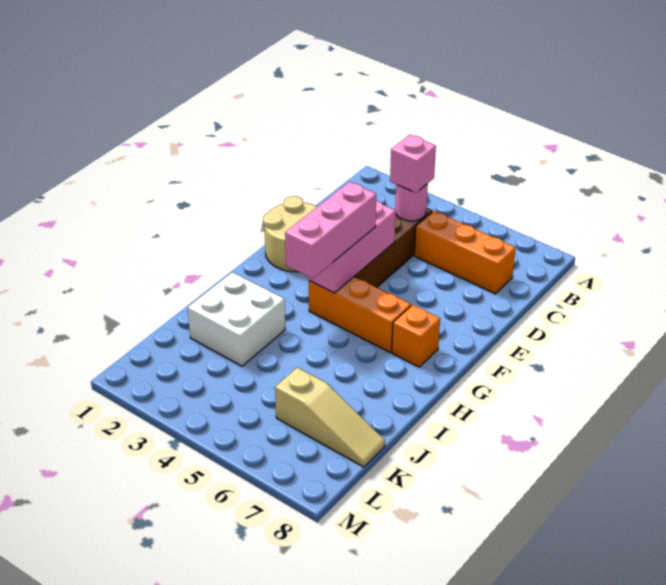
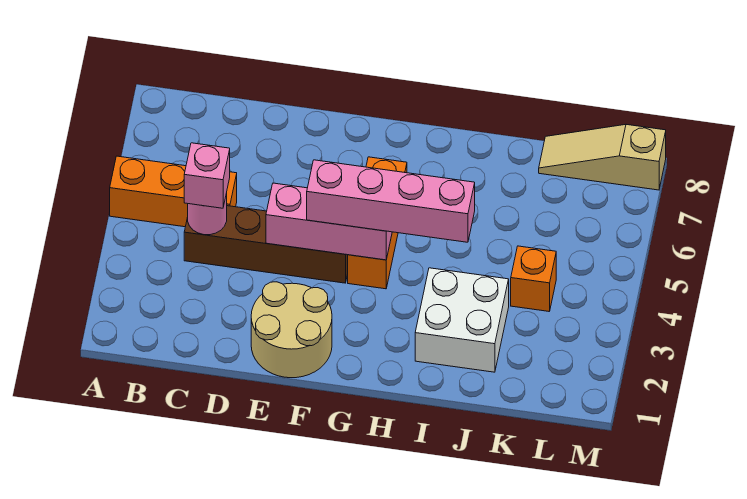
orange brick C5:C7 level 1 -> orange brick A5:C5 level 1
pink brick F4:H4 level 3 -> pink brick F4:I4 level 3
orange brick G7 level 1 -> orange brick K4 level 1
tan slope K6:K8 level 1 top 6 -> tan slope K8:M8 level 1 top M

